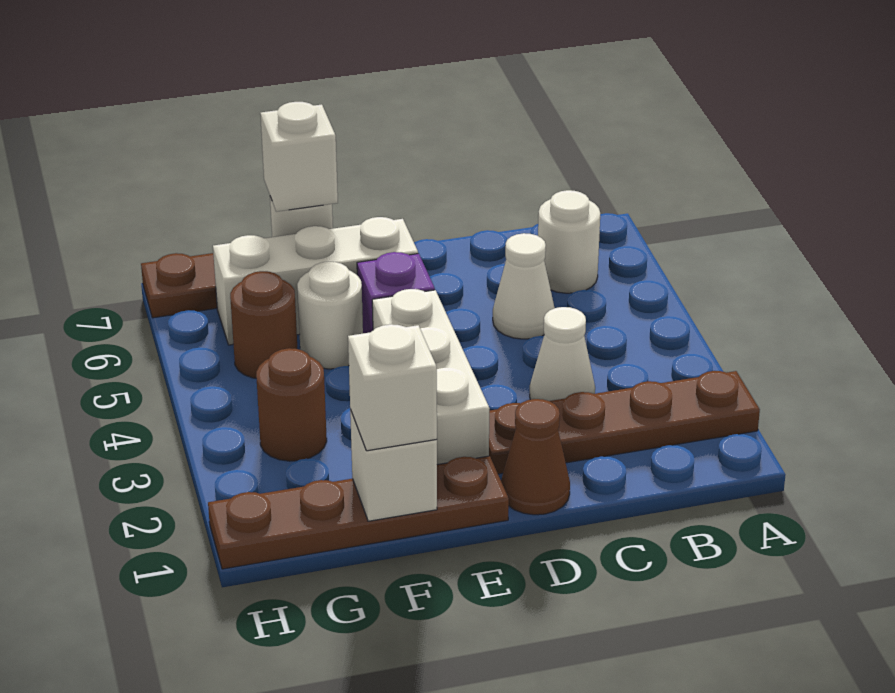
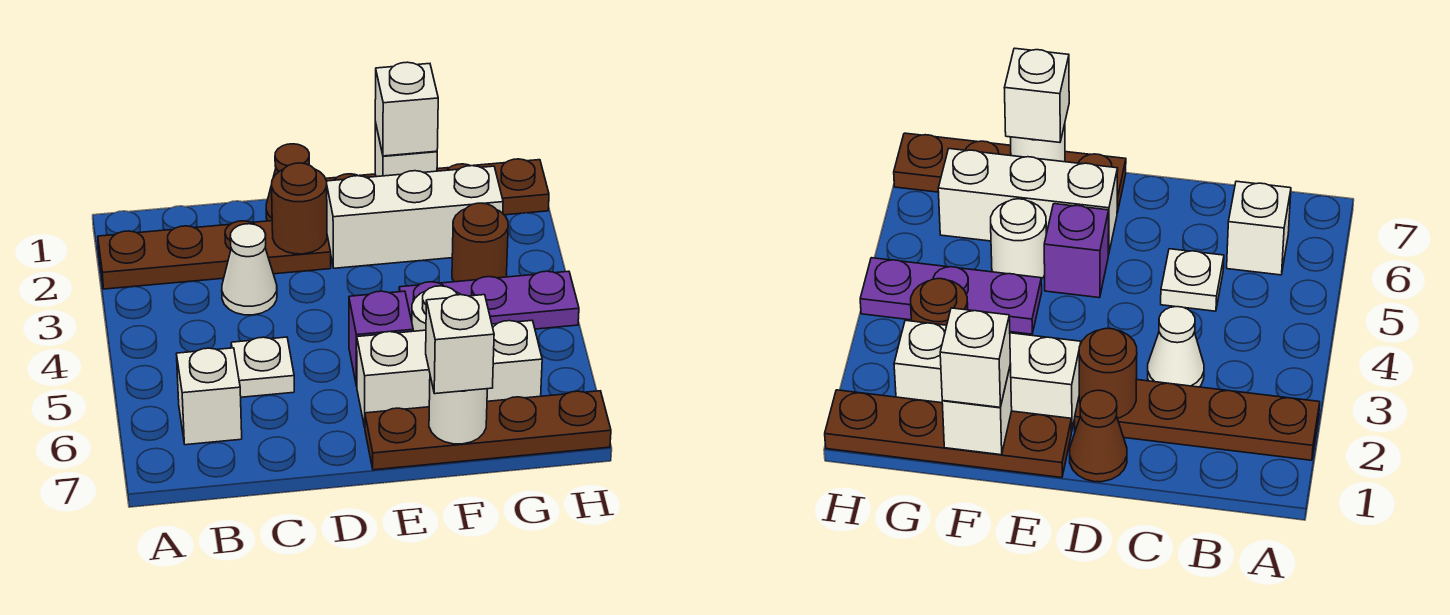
white round brick B6 level 1 -> white brick B6 level 1
white cone C5 level 1 -> white plate C5 level 1
white brick E2:E4 level 1 -> white brick E2:G2 level 1
none -> purple plate F4:H4 level 1
brown round brick G5 level 1 -> brown round brick D2 level 2

